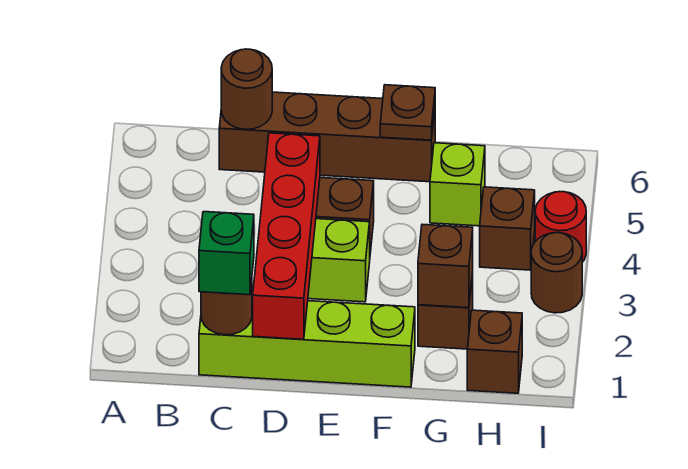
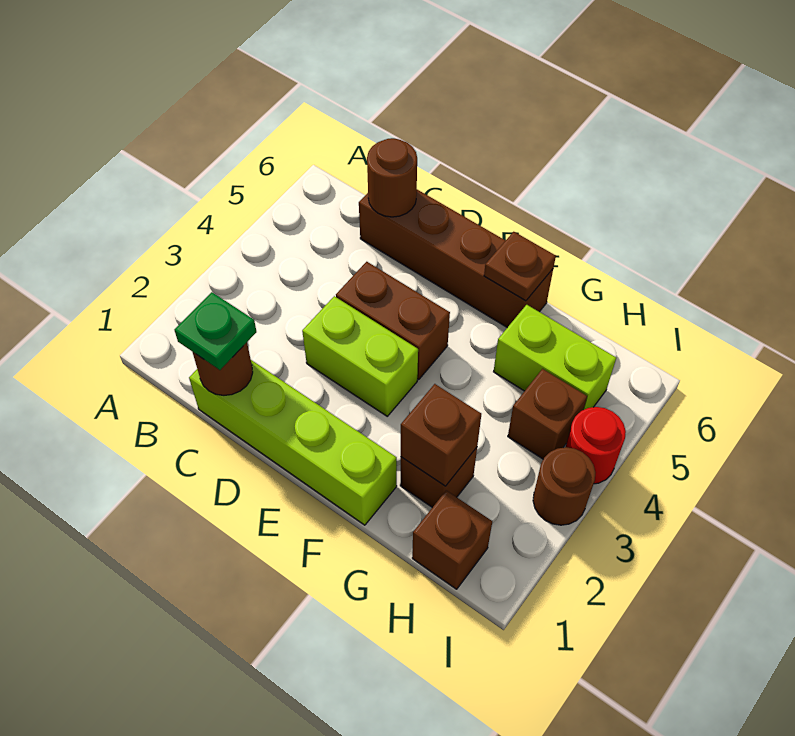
green brick C1 level 3 -> green plate C1 level 3
red brick D1:D4 level 2 -> none
lime brick G5 level 1 -> lime brick G5:H5 level 1

